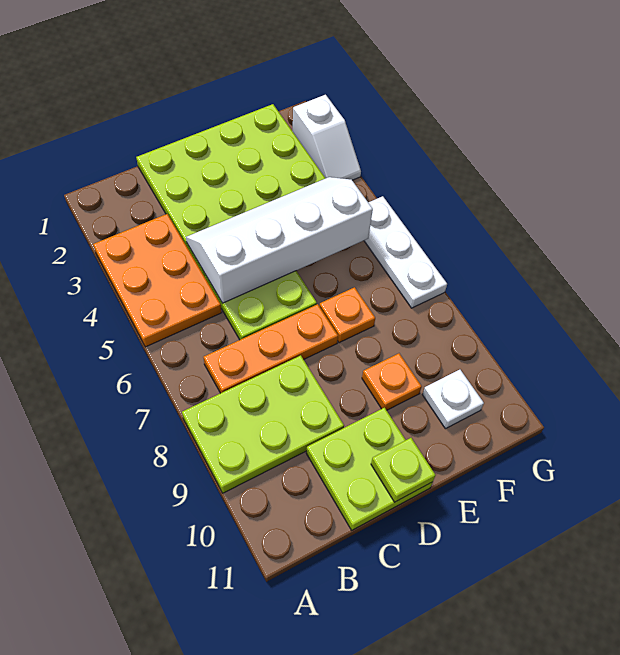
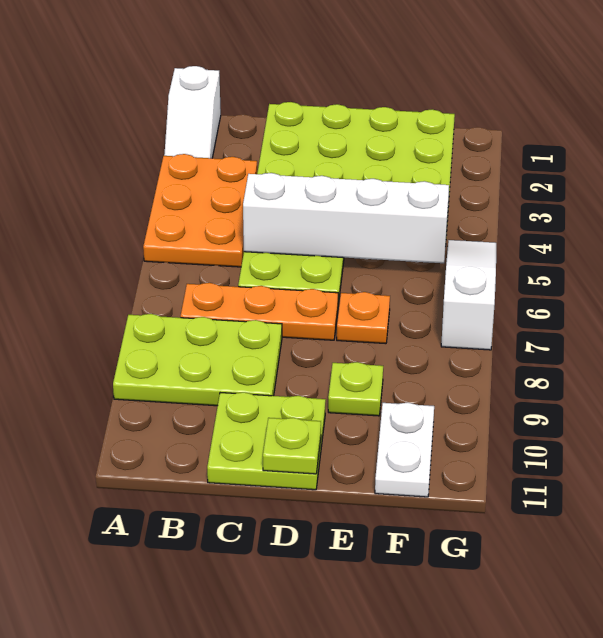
orange plate E9 level 1 -> lime plate E9 level 1
white plate F10 level 1 -> white plate F10:F11 level 1
white slope G2:G3 level 1 top 2 -> white slope A1:A2 level 1 top 1
white plate G5:G7 level 1 -> white slope G5:G7 level 1 top 7

